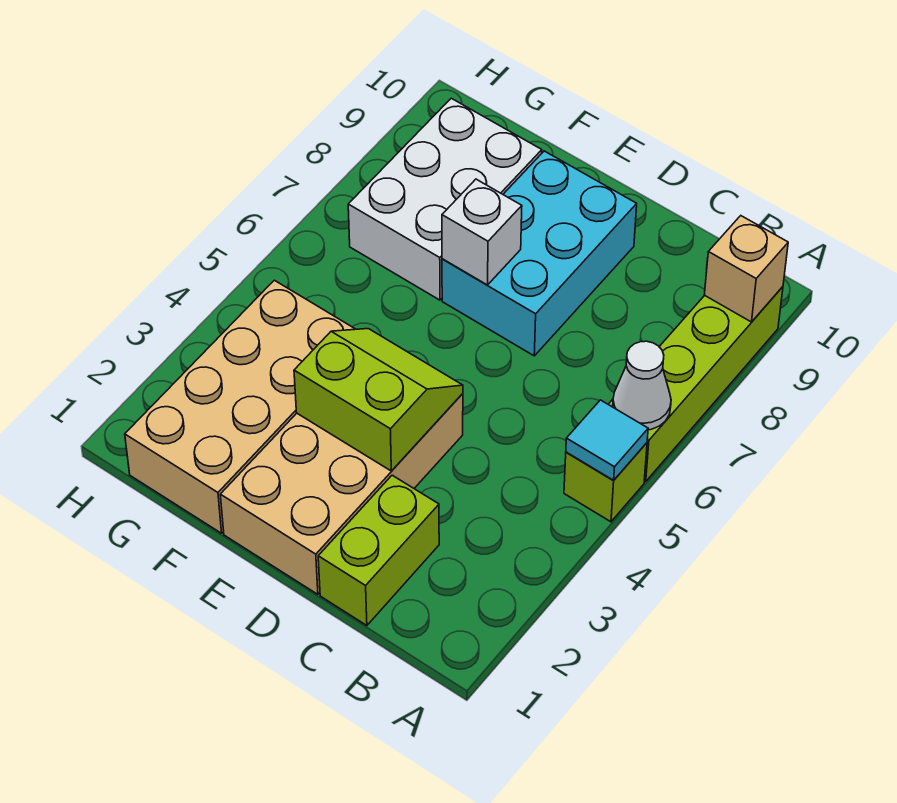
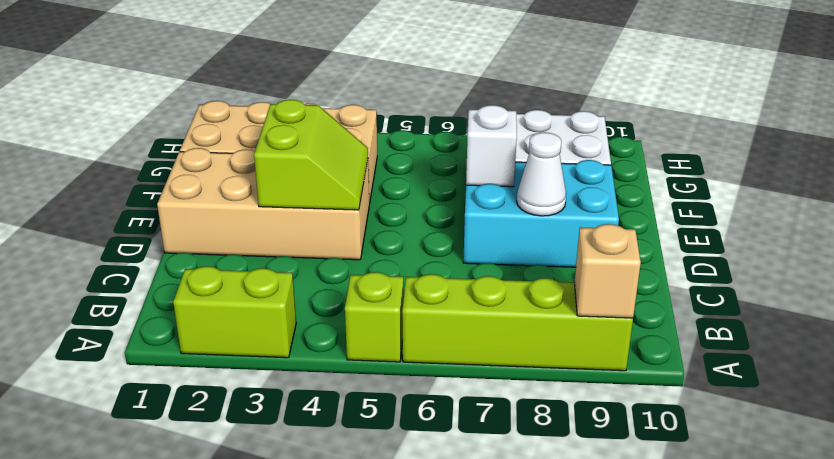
cyan tile A5 level 2 -> none
white cone A6 level 2 -> white cone D8 level 2
lime brick C1:C2 level 1 -> lime brick A2:A3 level 1

